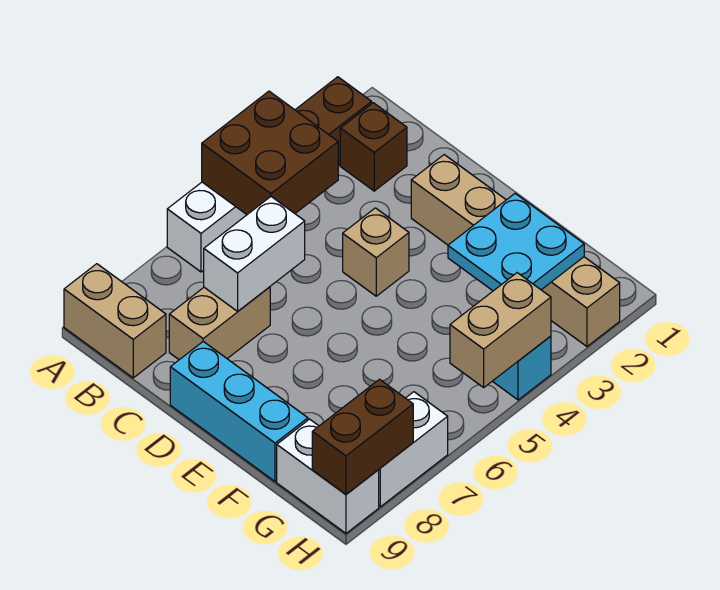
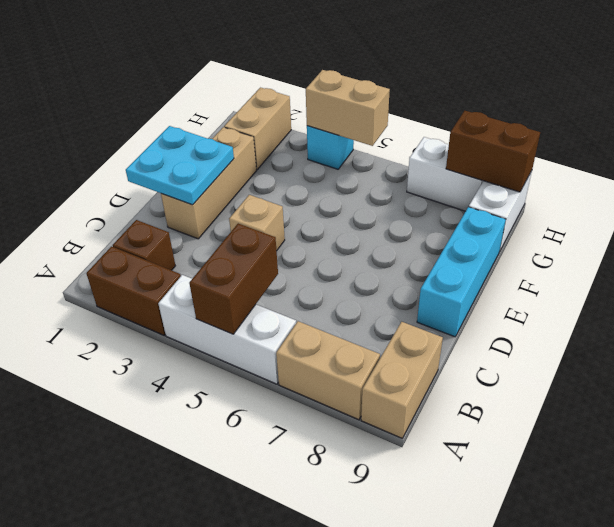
brown brick A4:B5 level 2 -> brown brick A5:B5 level 2
white brick C6:C7 level 2 -> none
tan brick C7:C8 level 1 -> tan brick A7:A8 level 1
cyan plate F2:G3 level 2 -> cyan plate D1:E2 level 2

